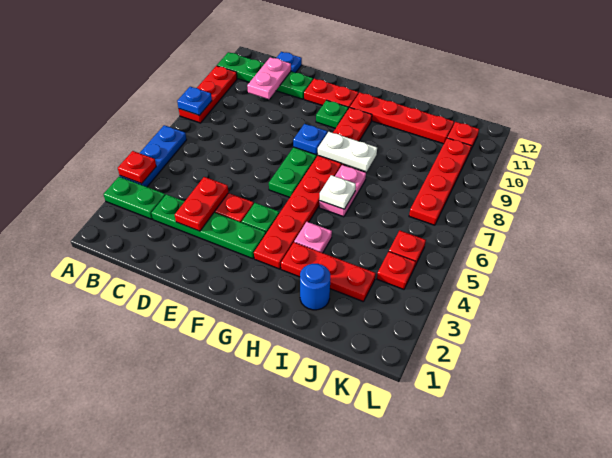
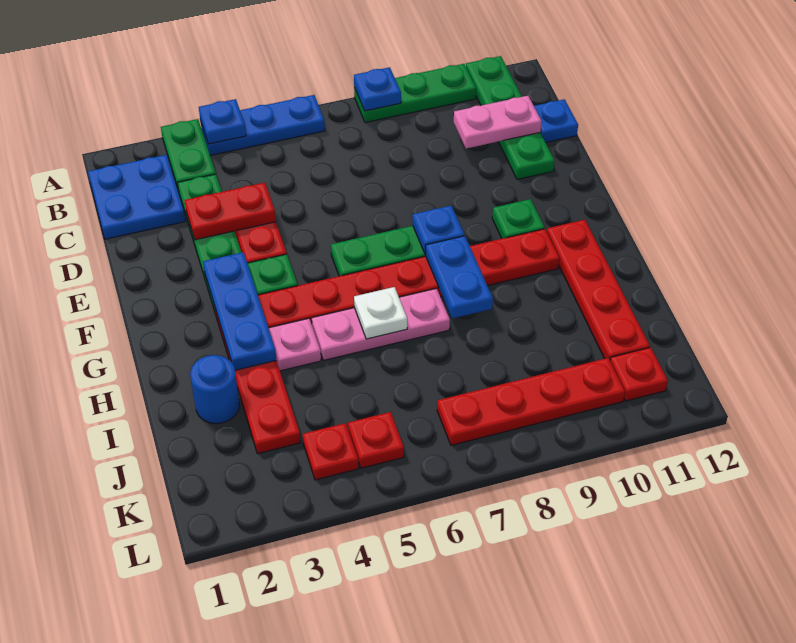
red plate A4 level 2 -> blue plate A4 level 2
red plate A8:A10 level 1 -> green plate A8:A10 level 1
none -> blue plate B1:C2 level 1
red plate E11:F11 level 1 -> none
none -> blue plate F3:H3 level 2
white plate G8:H8 level 2 -> blue plate G8:H8 level 2
pink plate H6:H7 level 1 -> pink plate H5:H7 level 1

